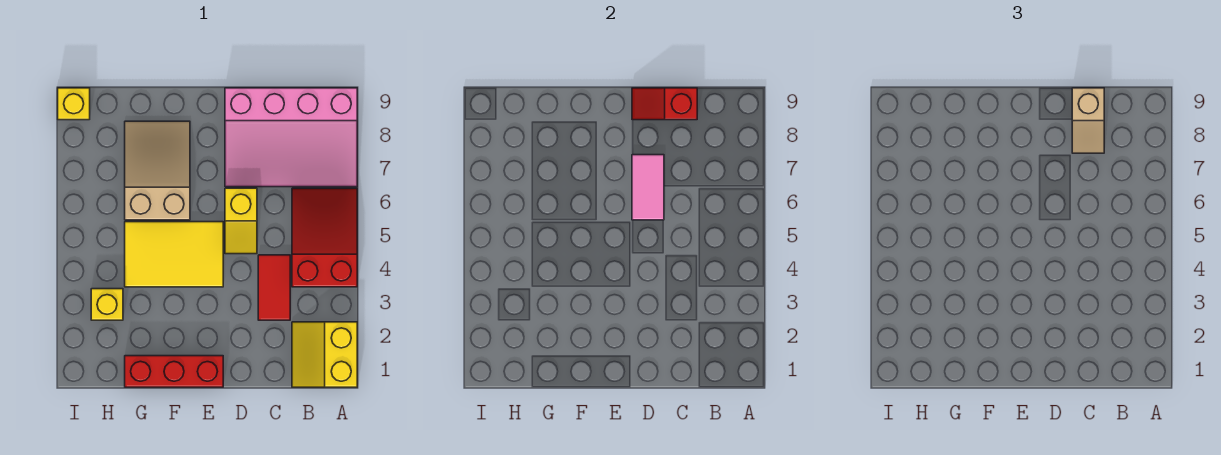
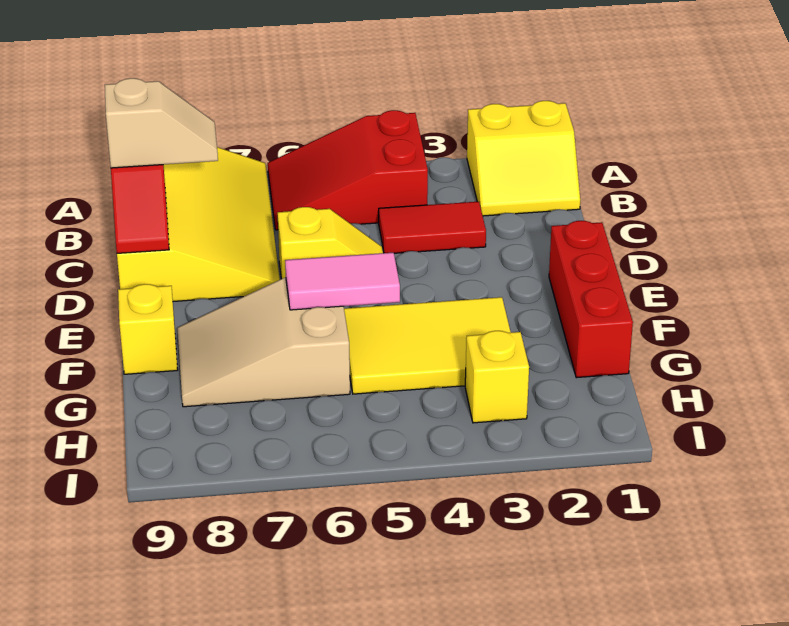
pink slope A7:D9 level 1 top 9 -> yellow slope A7:D9 level 1 top 9
pink tile D6:D7 level 2 -> pink tile F5:F6 level 2
yellow tile E4:G5 level 1 -> yellow tile F3:G5 level 1
yellow brick I9 level 1 -> yellow brick F9 level 1

